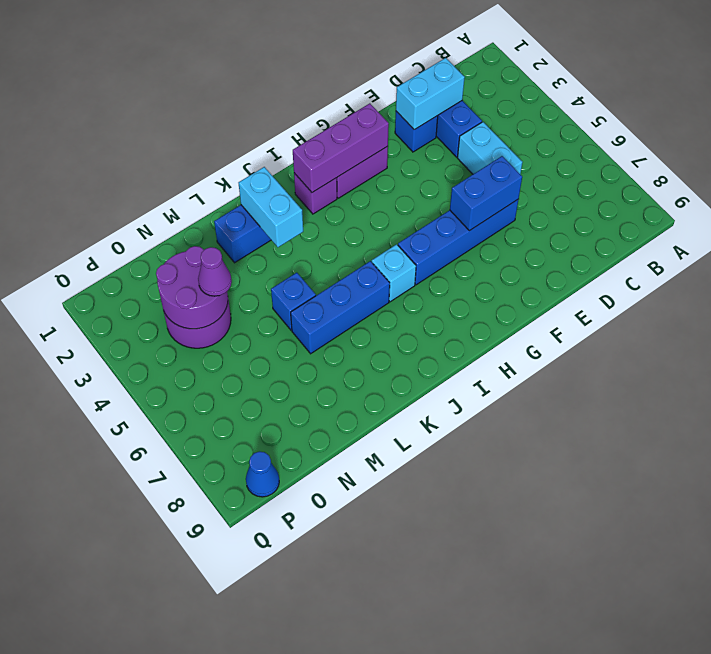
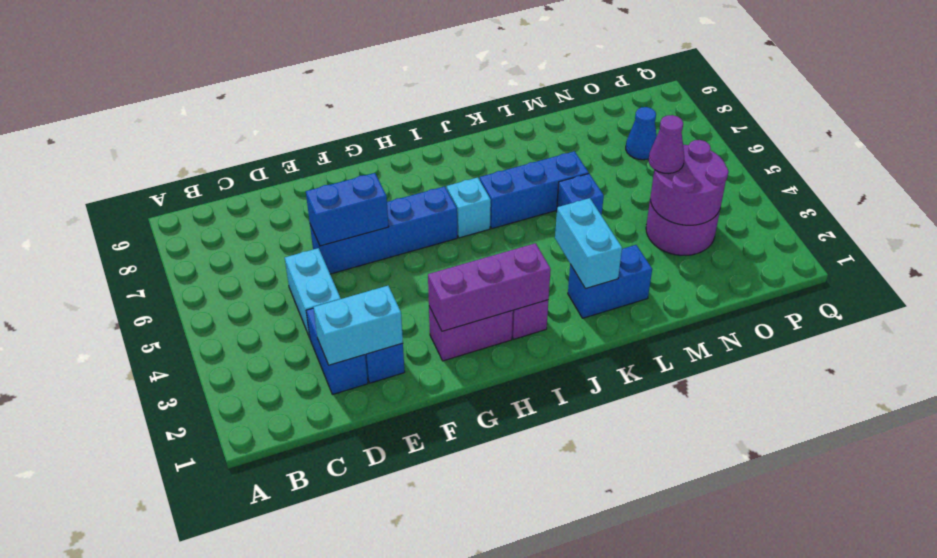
blue cone P9 level 1 -> blue cone O7 level 1

